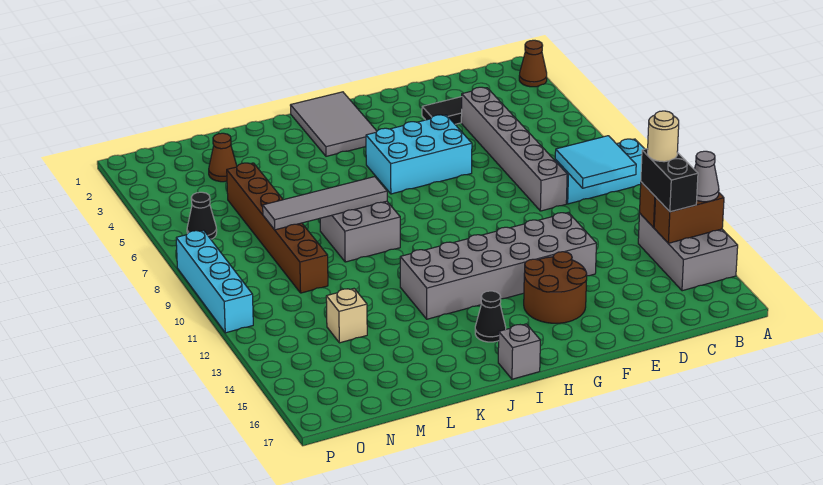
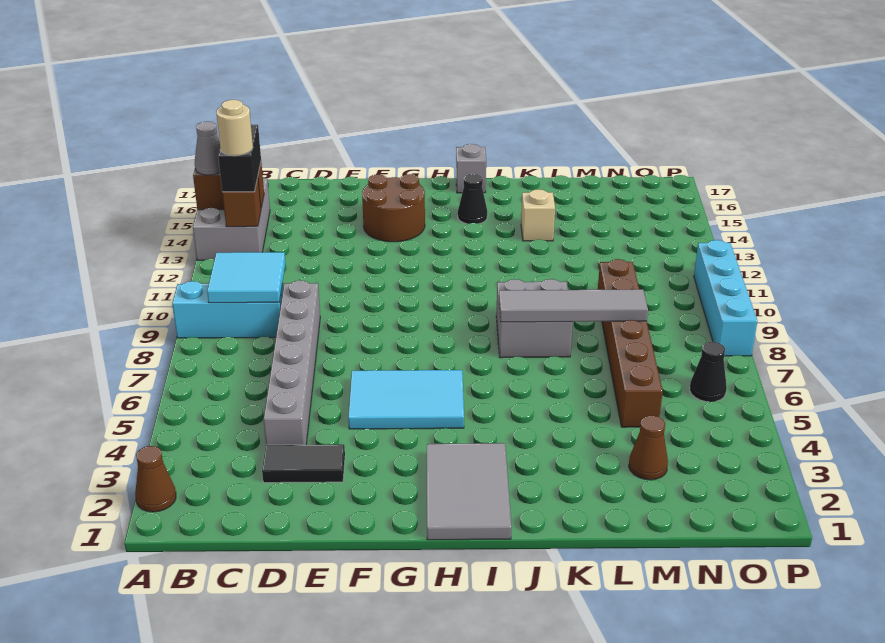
grey brick E12:J13 level 1 -> none
cyan brick F5:H6 level 1 -> cyan tile F5:H6 level 1
tan brick M13 level 1 -> tan brick K14 level 1

